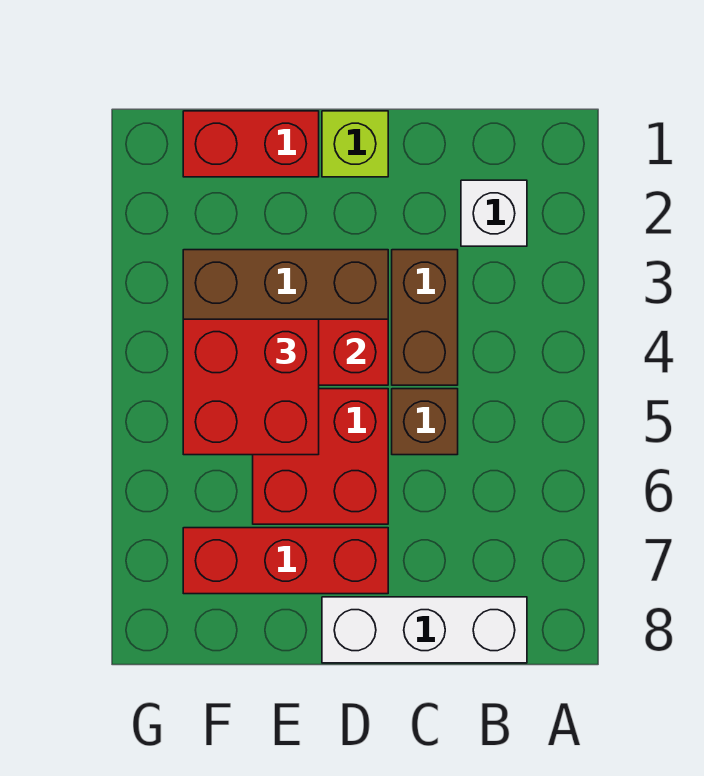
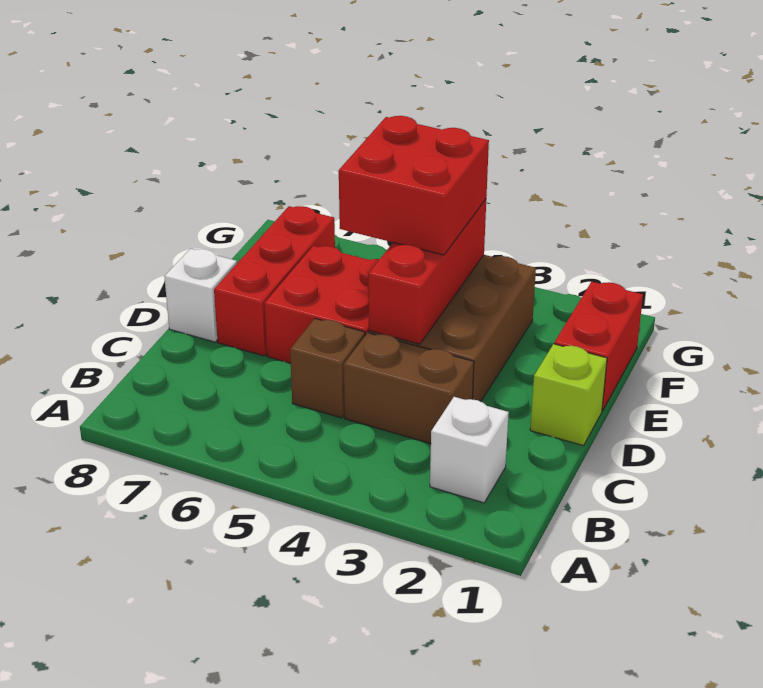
white brick B8:D8 level 1 -> white brick D8 level 1

